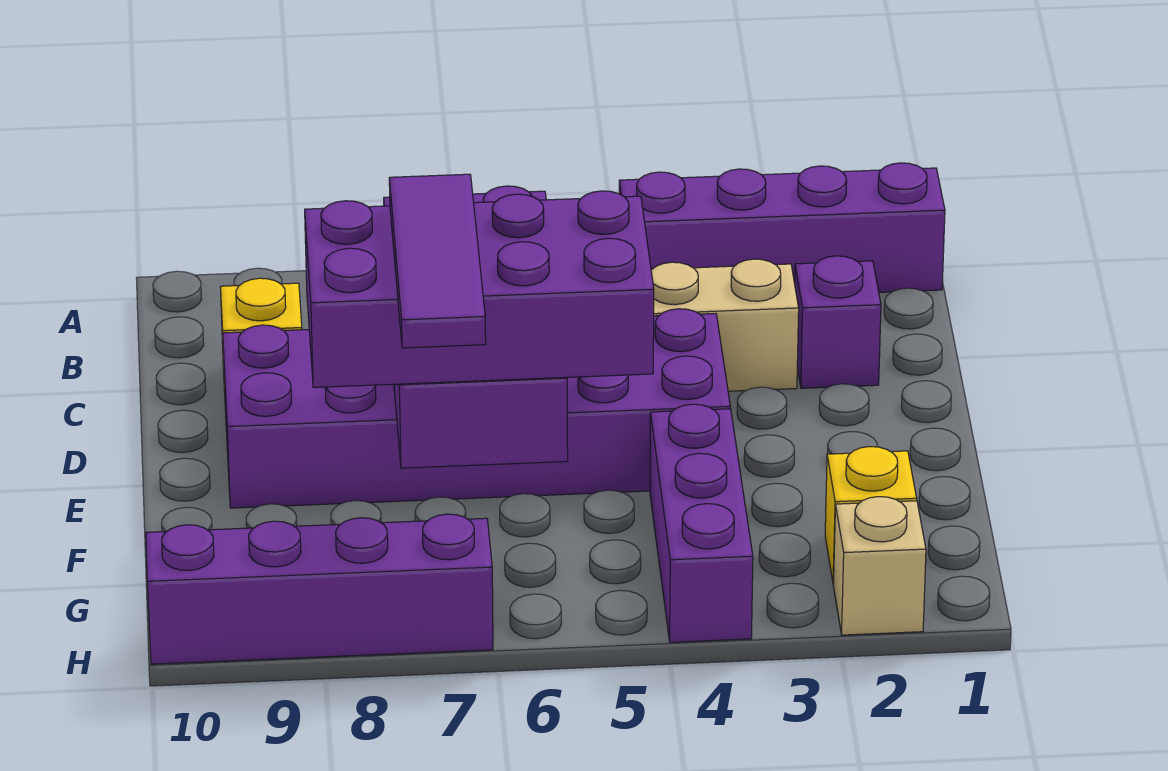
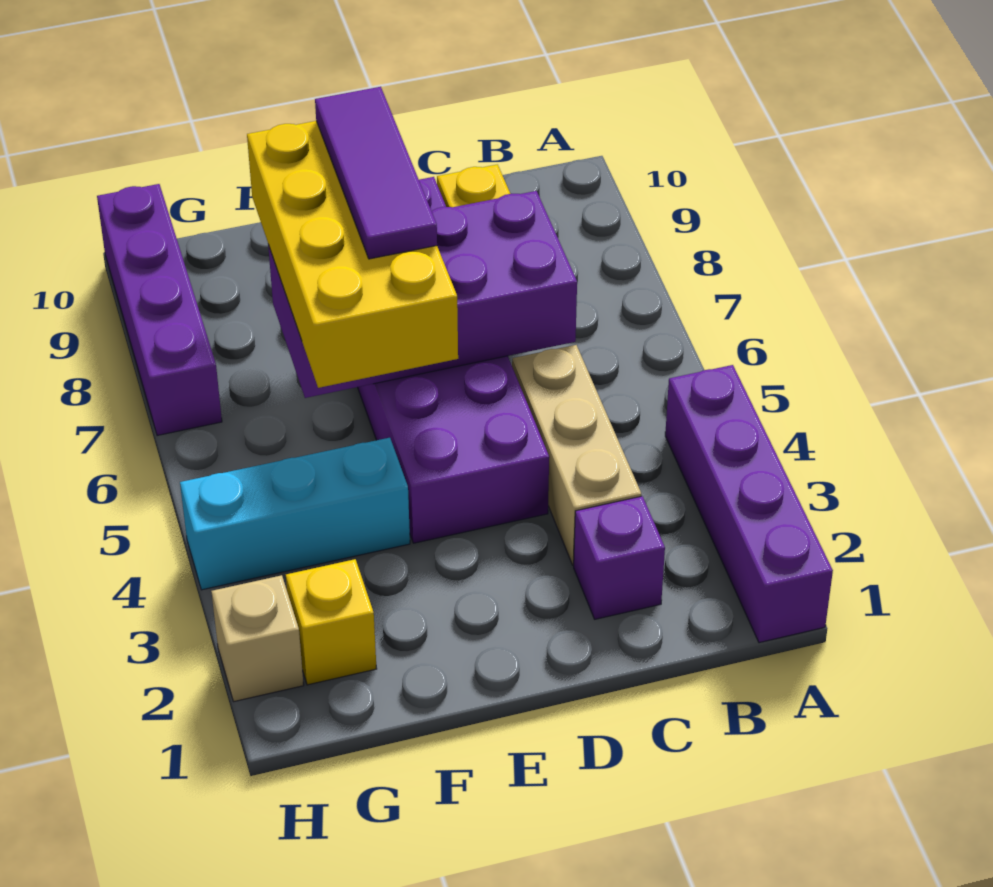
purple brick E5:F8 level 3 -> yellow brick E5:F8 level 3
purple tile E7:G7 level 4 -> purple tile E6:E8 level 4
purple brick F4:H4 level 1 -> cyan brick F4:H4 level 1

